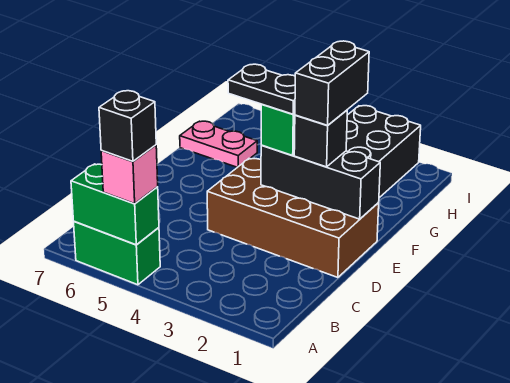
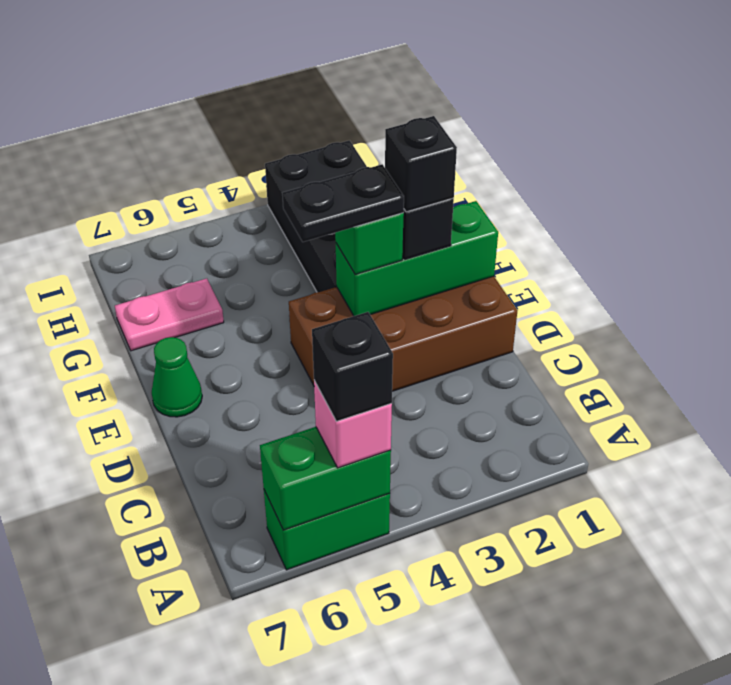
black brick E1:E3 level 2 -> green brick E1:E3 level 2
black brick E2:F2 level 4 -> black brick E2 level 4
none -> green cone E7 level 1

